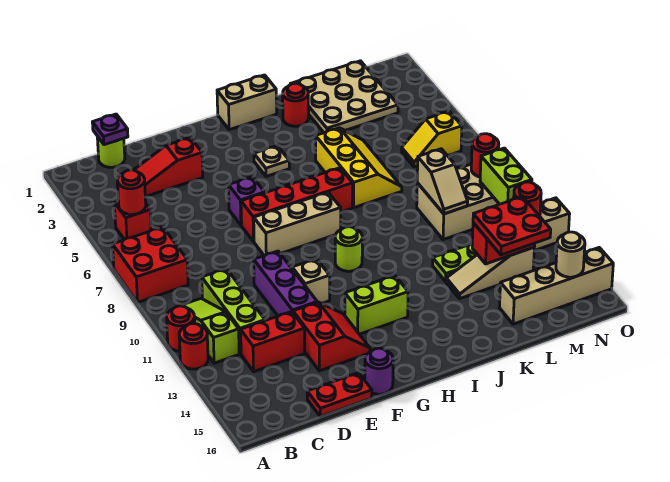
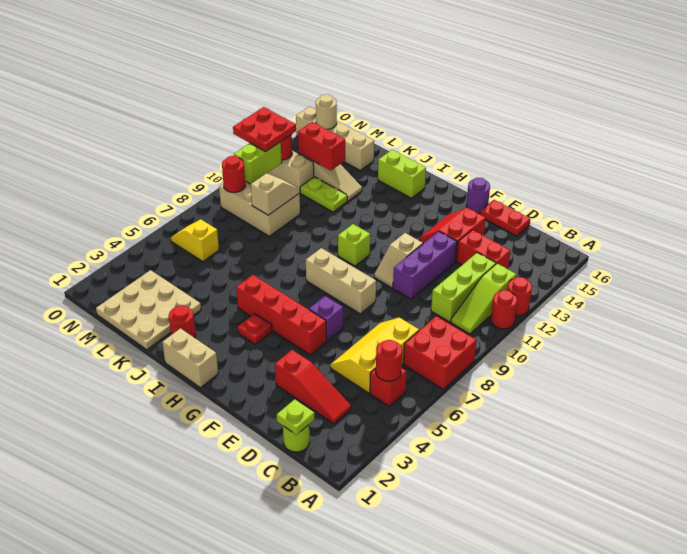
purple plate C1 level 2 -> lime plate C1 level 2
red brick F7:I7 level 1 -> red brick F5:I5 level 1
lime brick G13:H13 level 1 -> lime brick I15:J15 level 1
tan plate H4 level 1 -> red plate H4 level 1
lime round brick H10 level 1 -> lime brick H10 level 1
yellow slope J5:K7 level 1 top J -> yellow slope C5:D7 level 1 top C
red plate L13:M14 level 3 -> red plate N11:O12 level 3
yellow slope M6:N6 level 1 top N -> yellow slope M6:N6 level 1 top M

